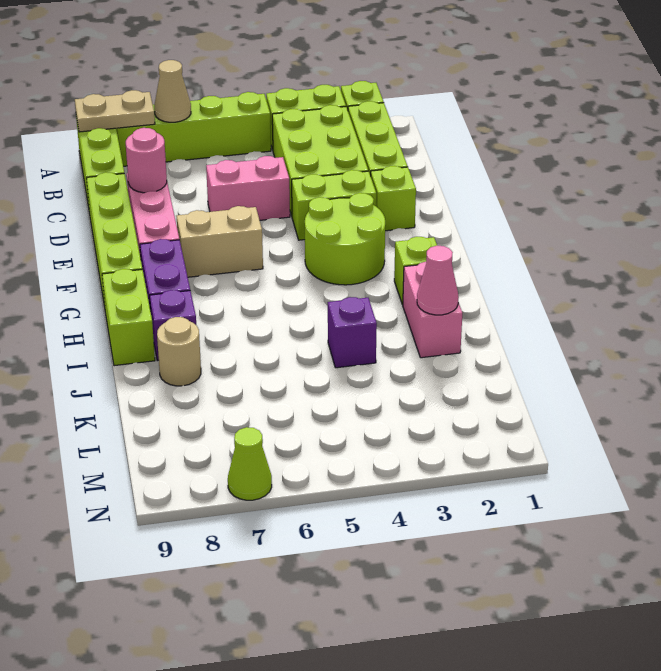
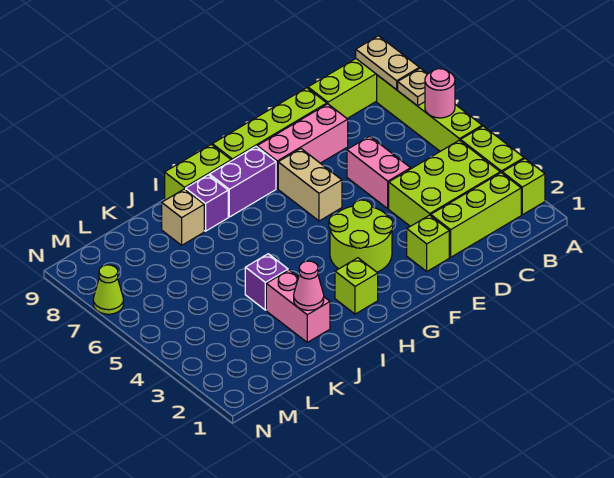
tan cone A7 level 2 -> tan plate A7 level 2
pink round brick D8 level 2 -> pink round brick A6 level 2
lime brick E3:E4 level 1 -> none
pink brick I2:J2 level 1 -> pink brick J2:J3 level 1
tan round brick J8 level 1 -> tan brick J8 level 1

